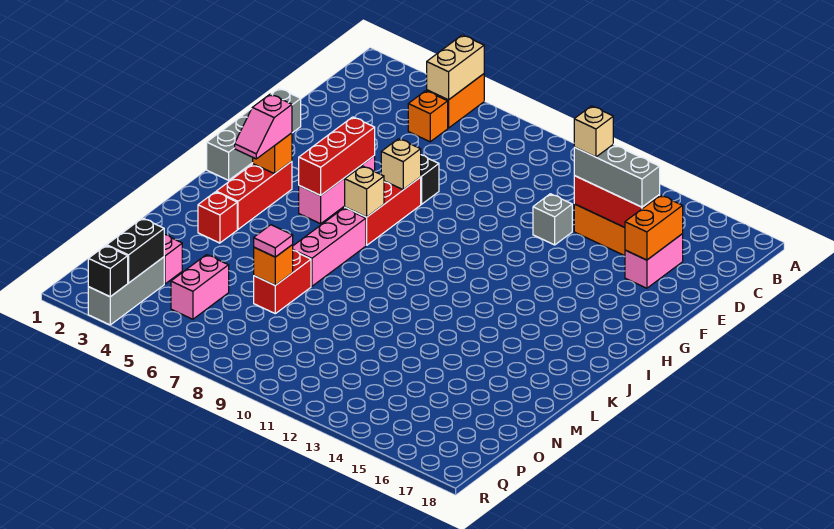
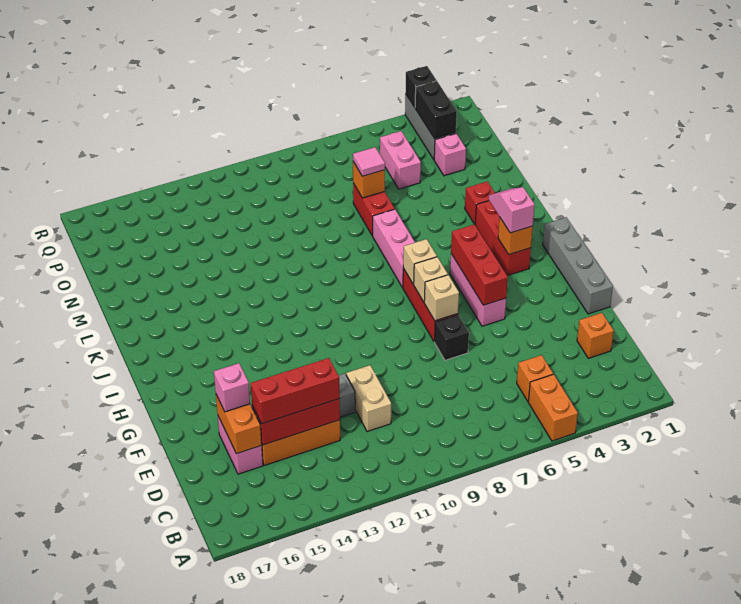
tan brick A5:B5 level 2 -> tan brick D11:E11 level 1
none -> orange brick D2 level 1
grey brick D13:D15 level 3 -> red brick D13:D15 level 3
tan brick D13 level 4 -> tan brick H7 level 2
none -> pink brick E16 level 3

